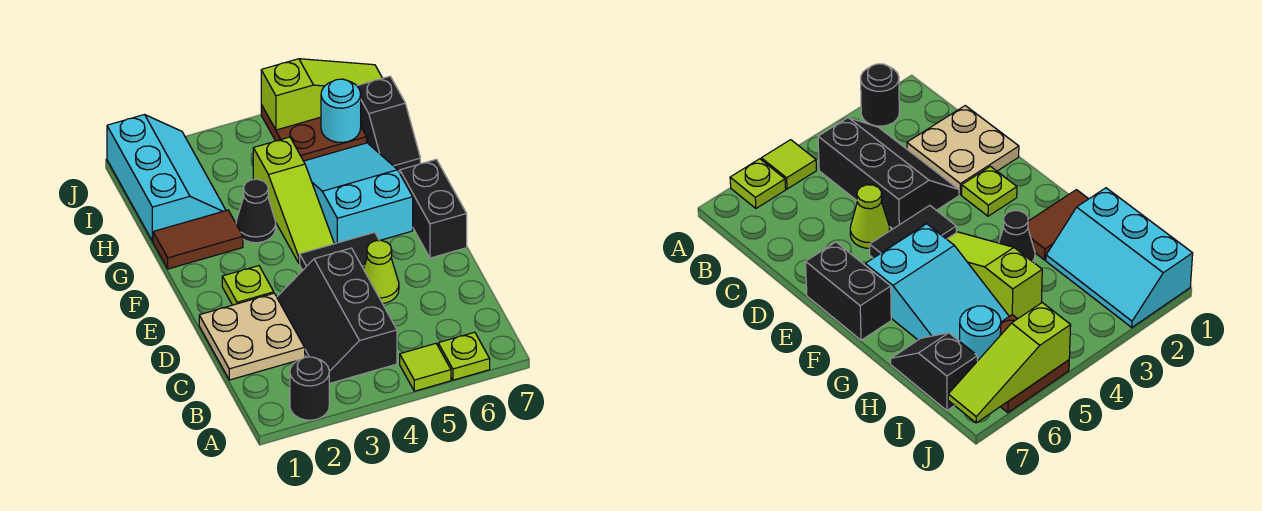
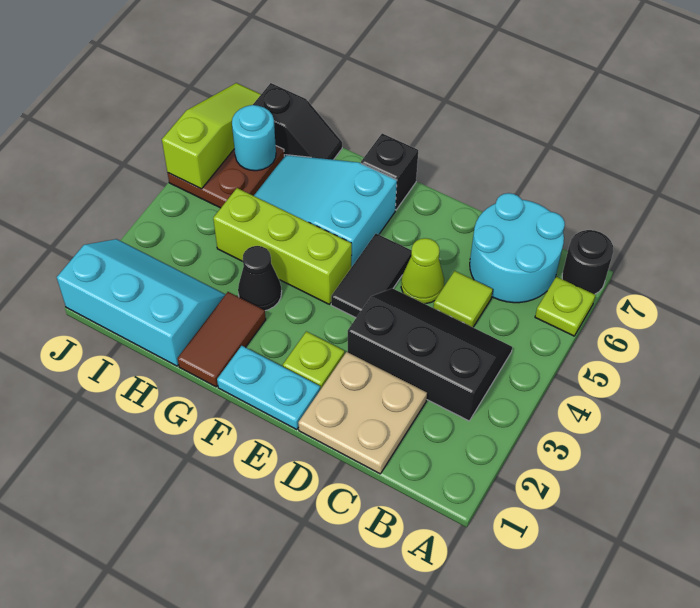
black round brick A2 level 1 -> black round brick A7 level 1
lime tile A5 level 1 -> lime tile C5 level 1
black slope B3:D4 level 1 top 4 -> black slope B3:D4 level 1 top 3
none -> cyan round brick B6:C7 level 1
none -> cyan plate E1:F1 level 1
black brick E7:F7 level 1 -> black brick F7 level 1
lime slope F4:H4 level 1 top H -> lime brick F4:H4 level 1

